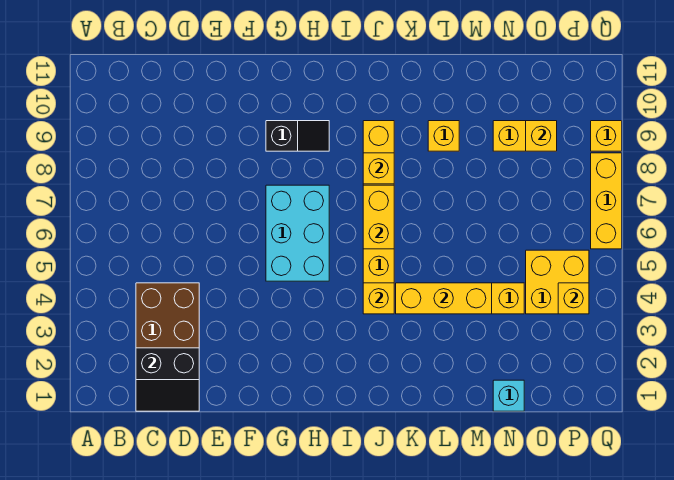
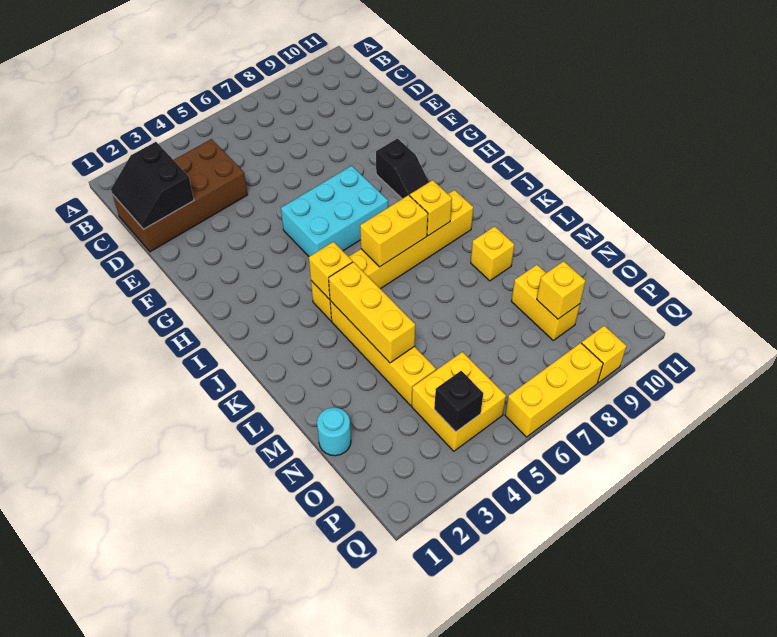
cyan brick N1 level 1 -> cyan round brick N1 level 1
yellow brick P4 level 2 -> black brick P4 level 2

